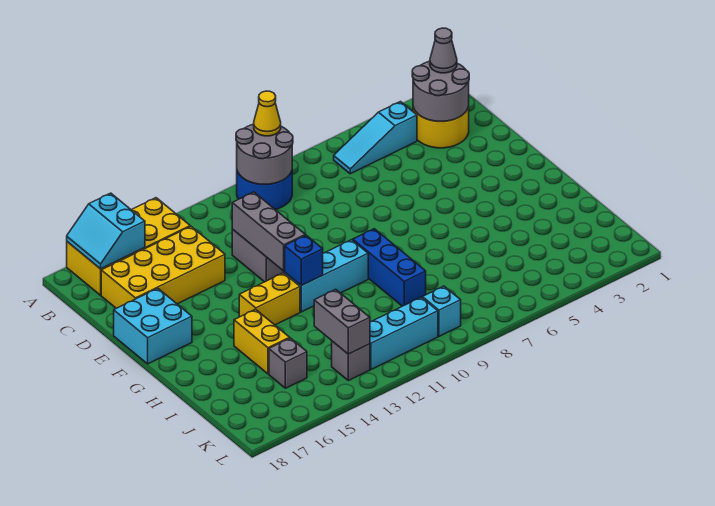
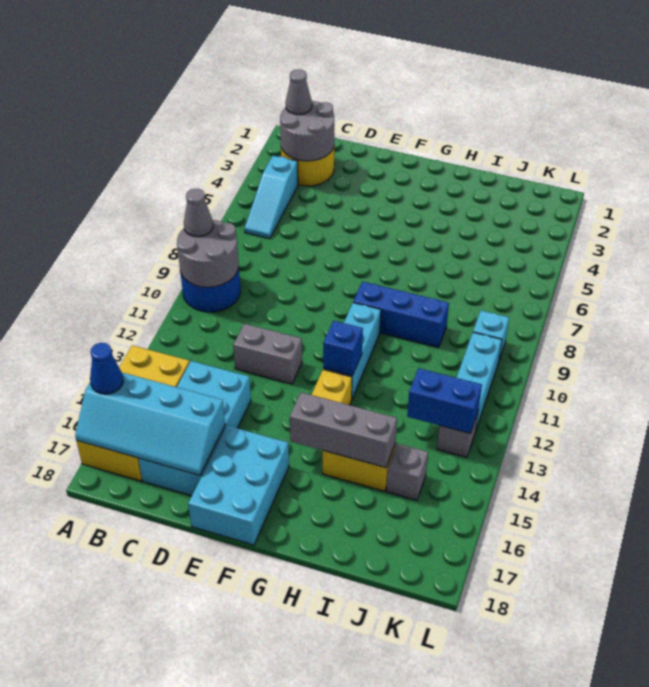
yellow cone A9 level 3 -> grey cone A9 level 3
cyan slope A16:B17 level 2 top 16 -> cyan slope A16:D17 level 2 top 16
none -> blue cone A16 level 3
yellow brick C14:D17 level 1 -> cyan brick C14:D17 level 1
grey brick D12:F12 level 2 -> grey brick G15:I15 level 2
cyan brick E17:F18 level 1 -> cyan brick E16:F18 level 1
grey brick J13:K13 level 2 -> blue brick J13:K13 level 2

